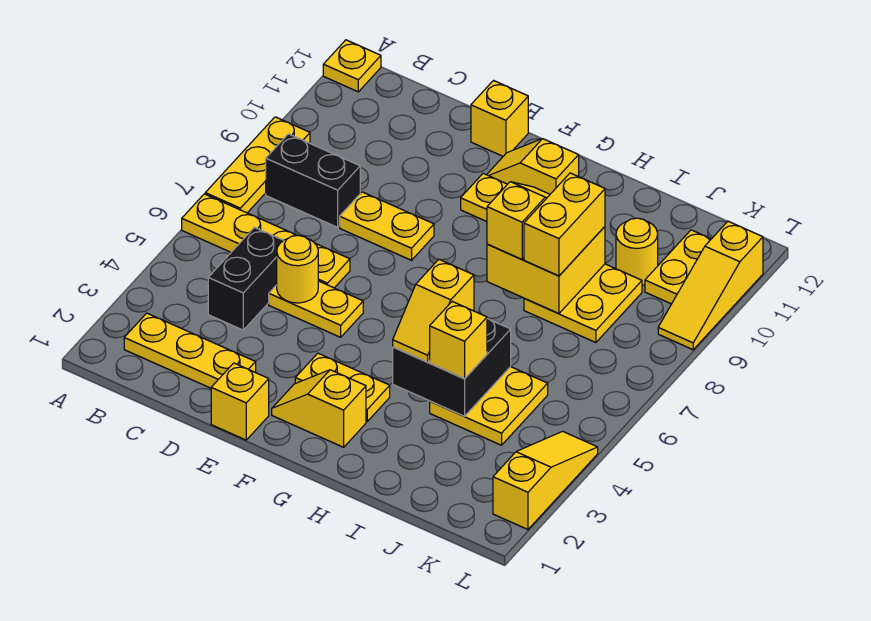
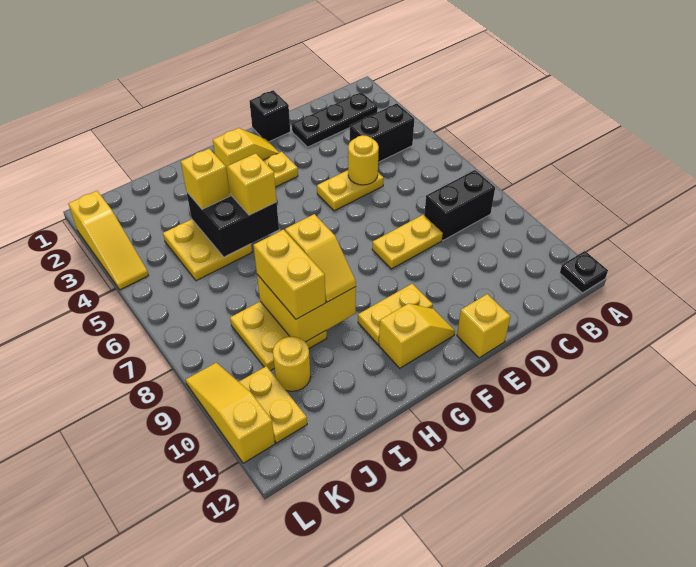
yellow plate A6:D6 level 1 -> none
yellow plate A7:A9 level 1 -> none
yellow plate A12 level 1 -> black plate A12 level 1
yellow plate B2:D2 level 1 -> black plate B2:D2 level 1
black brick C4:C5 level 1 -> black brick B4:C4 level 1
yellow brick E1 level 1 -> black brick E1 level 1

